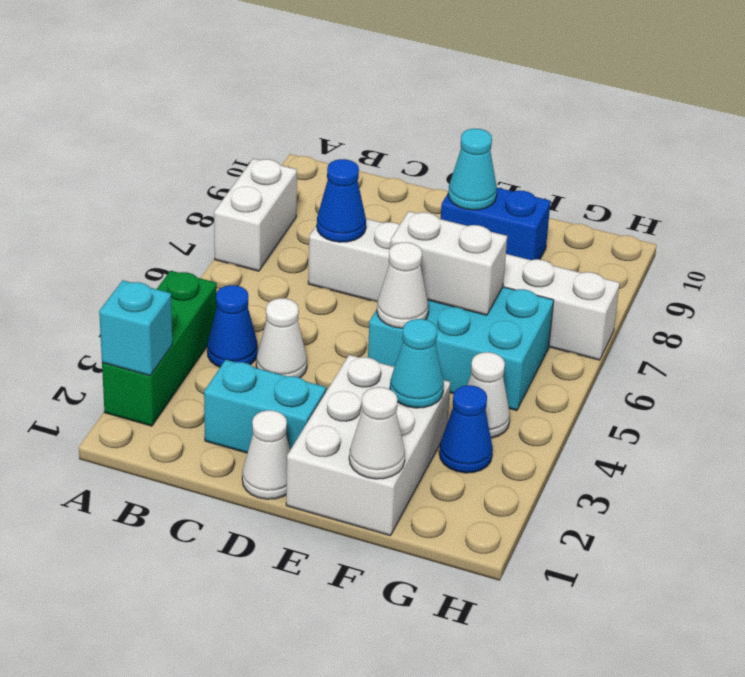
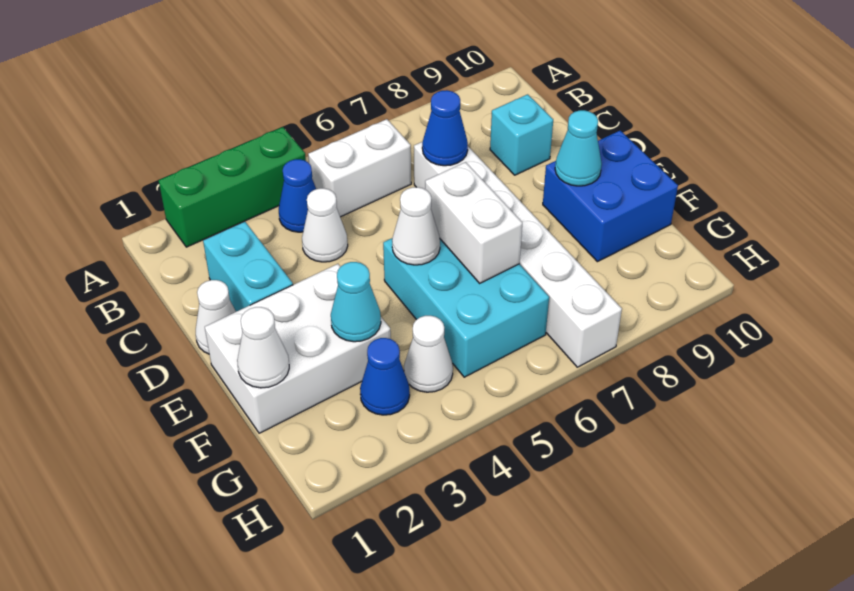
cyan brick A2 level 2 -> cyan brick C9 level 1
white brick A7:A8 level 1 -> white brick B5:B6 level 1
blue brick E9:F9 level 1 -> blue brick E9:F10 level 1

